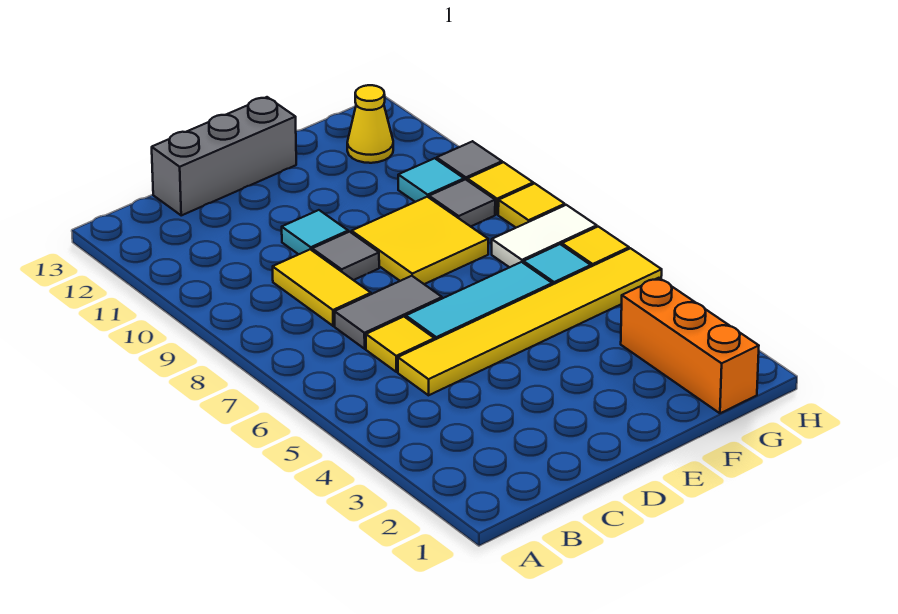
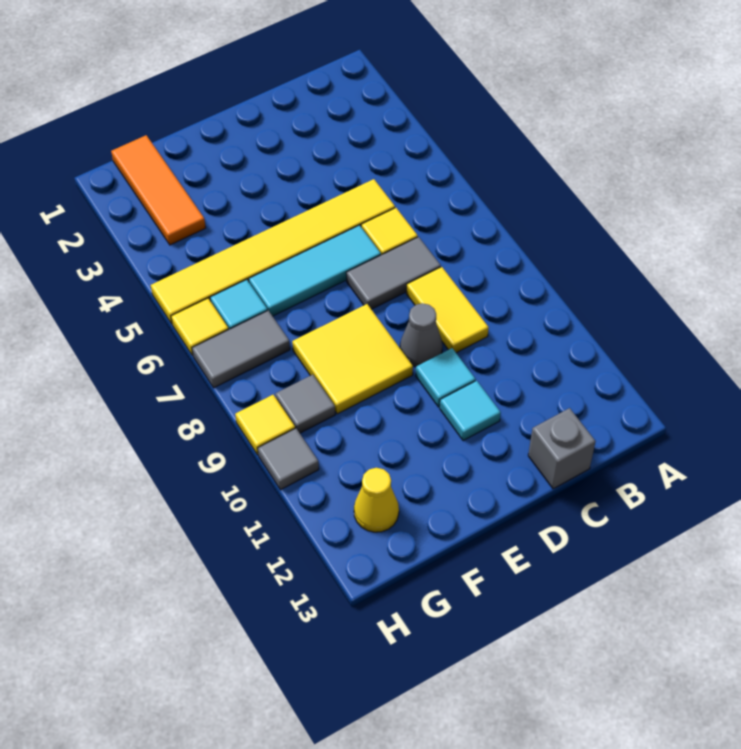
grey brick C13:E13 level 1 -> grey brick C13 level 1
grey tile D9 level 1 -> grey cone D9 level 1
orange brick G1:G3 level 1 -> orange tile G1:G3 level 1
white tile G7:H7 level 1 -> grey tile G7:H7 level 1
cyan tile G10 level 1 -> cyan tile D11 level 1
yellow tile H8 level 1 -> none

